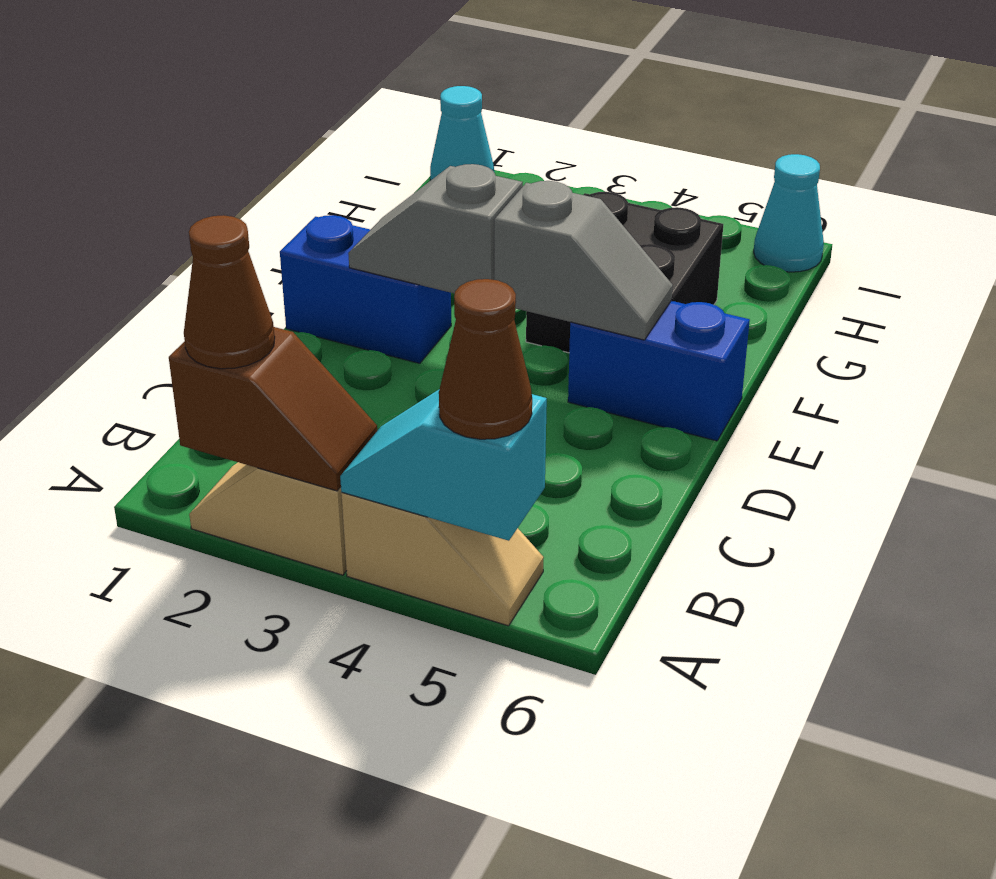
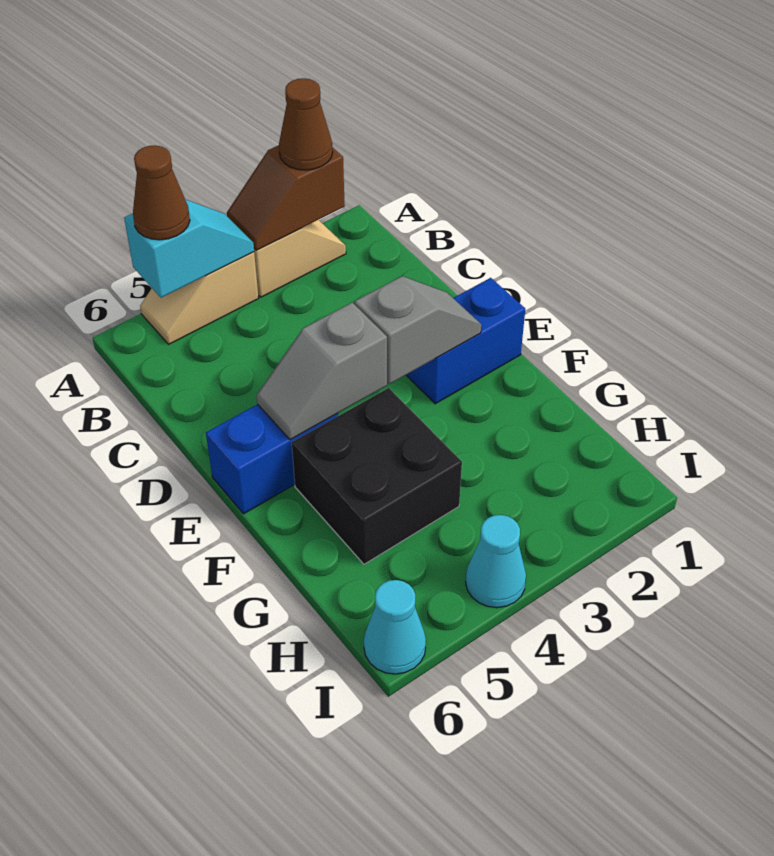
cyan cone I1 level 1 -> cyan cone I4 level 1

